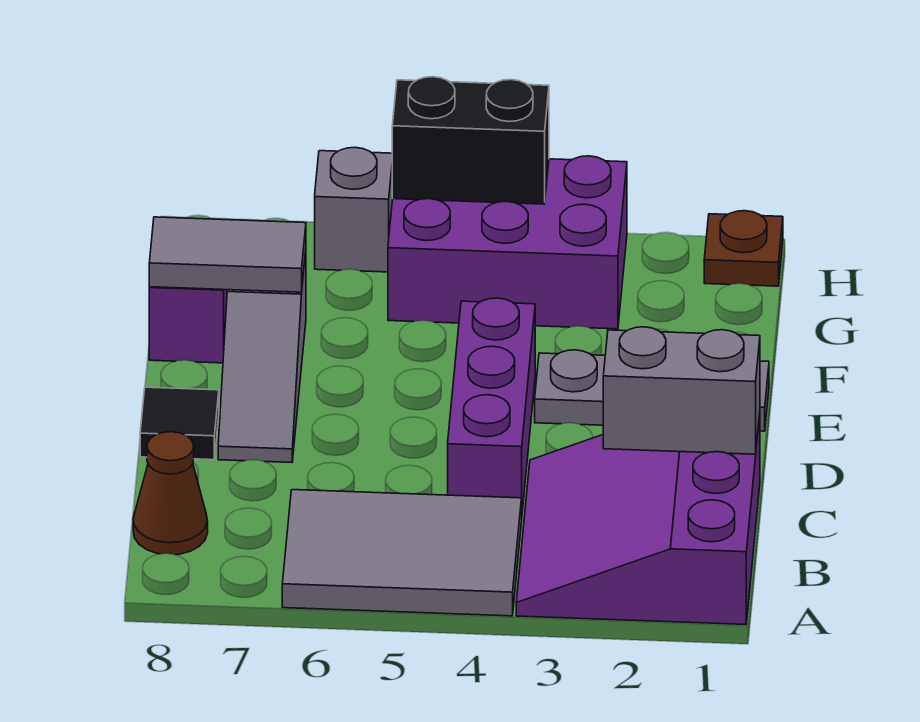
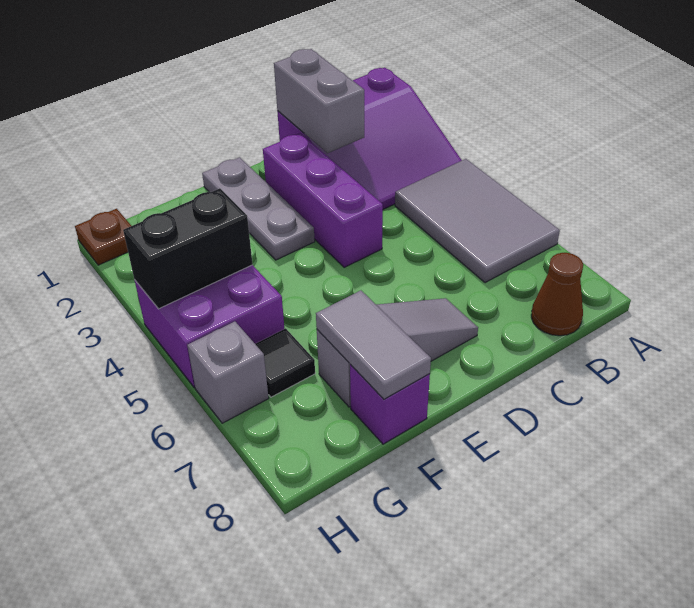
purple brick C4:E4 level 1 -> purple brick D2:D4 level 1
black tile D8 level 1 -> black tile G6 level 1
purple brick G3:H5 level 1 -> purple brick G4:H5 level 1
black brick H4:H5 level 2 -> black brick G4:H4 level 2

